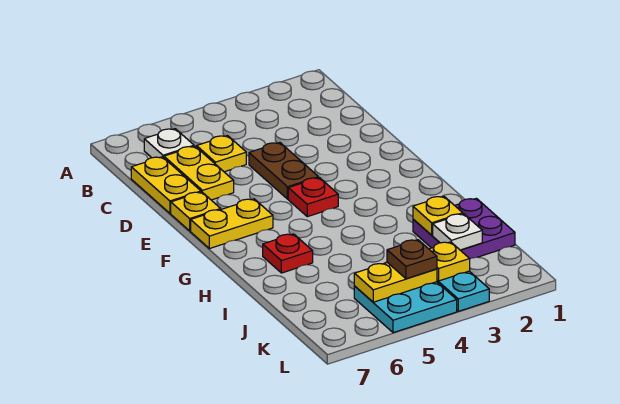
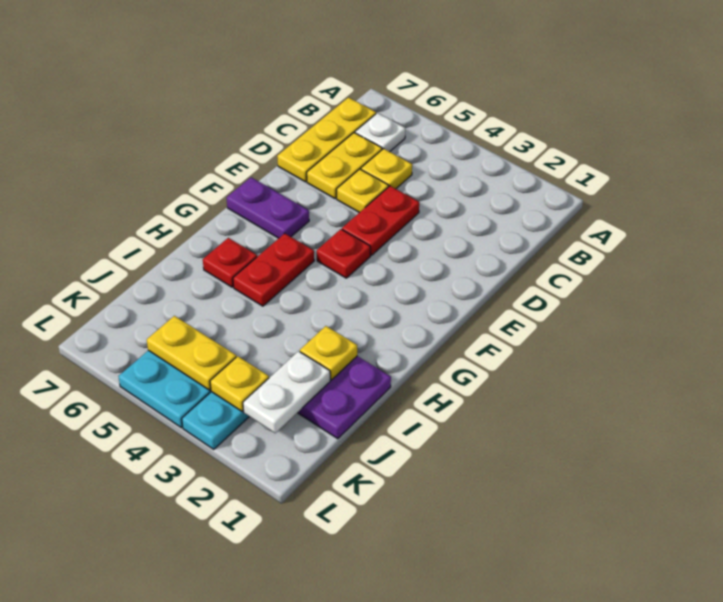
yellow plate C7:D7 level 1 -> yellow plate B7:D7 level 1
brown plate D4:E4 level 1 -> red plate D4:E4 level 1
yellow plate E7 level 1 -> yellow plate D5 level 1
yellow plate F6:F7 level 1 -> purple plate F6:F7 level 1
none -> red plate G5:H5 level 1
white plate J2 level 2 -> white plate J2:K2 level 2
brown plate K4 level 3 -> none

